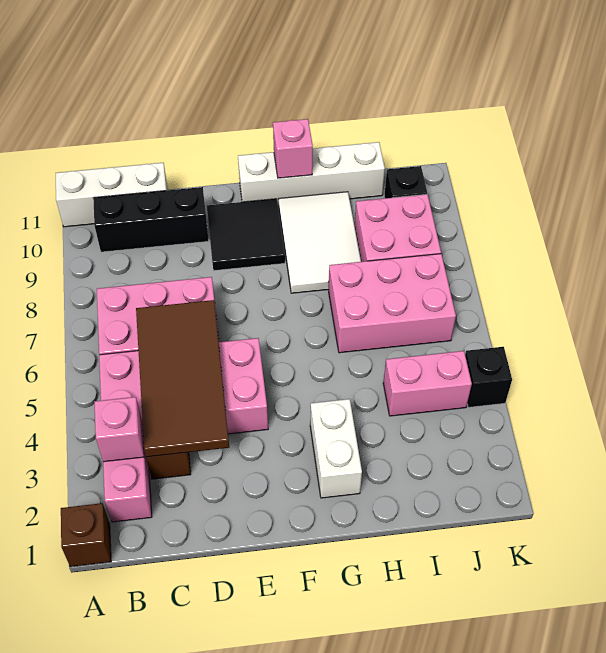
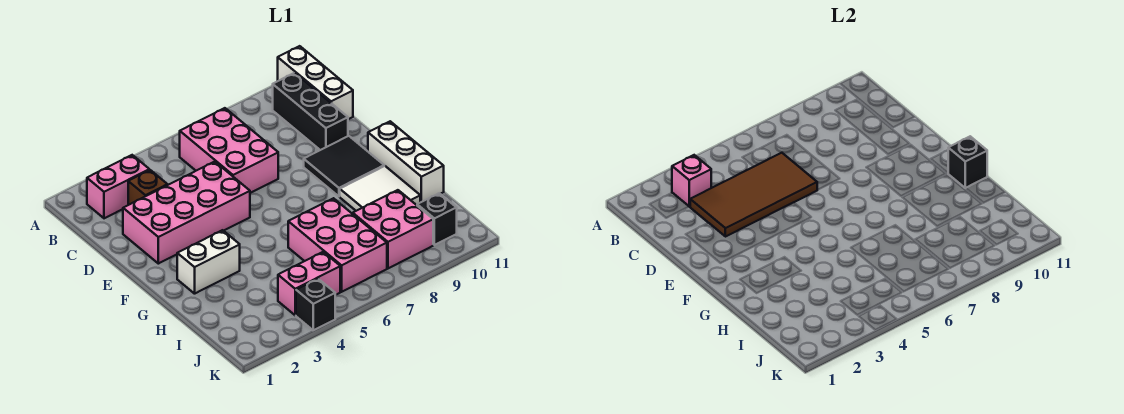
brown brick A1 level 1 -> none
pink brick B4:E5 level 1 -> pink brick D2:E5 level 1
white brick F11:I11 level 1 -> white brick F11:H11 level 1
white tile G8:H10 level 1 -> white tile G9:H10 level 1
pink brick G11 level 2 -> black brick G11 level 2
pink brick I4:J4 level 1 -> pink brick J4:J5 level 1

